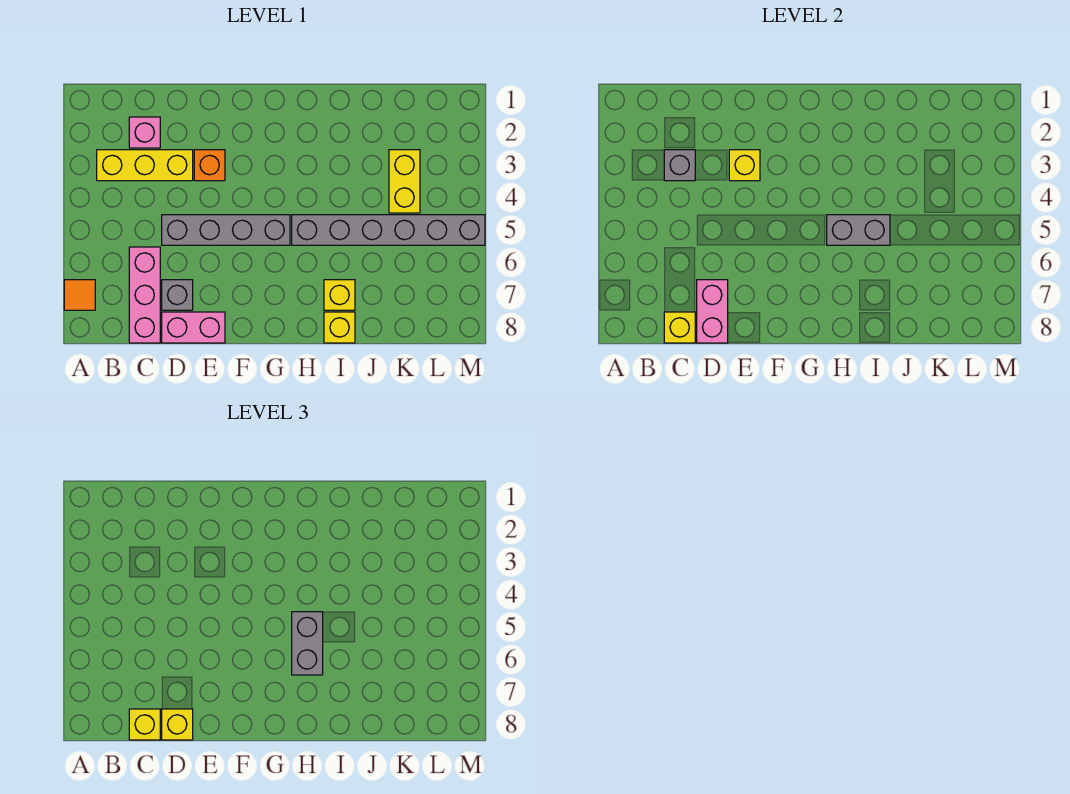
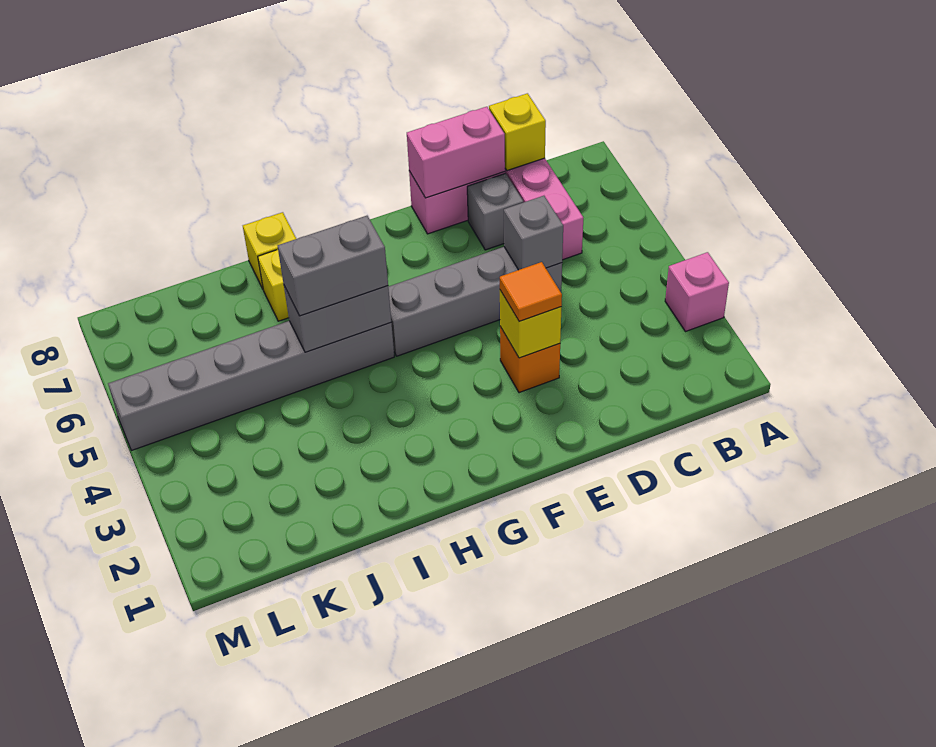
orange tile A7 level 1 -> orange tile E3 level 3
yellow brick B3:D3 level 1 -> none
pink brick C2 level 1 -> pink brick A3 level 1
grey brick C3 level 2 -> grey brick D5 level 2
yellow brick C8 level 3 -> none
pink brick D7:D8 level 2 -> pink brick D8:E8 level 2
yellow brick D8 level 3 -> none
grey brick H5:H6 level 3 -> grey brick H5:I5 level 3
yellow brick K3:K4 level 1 -> none

